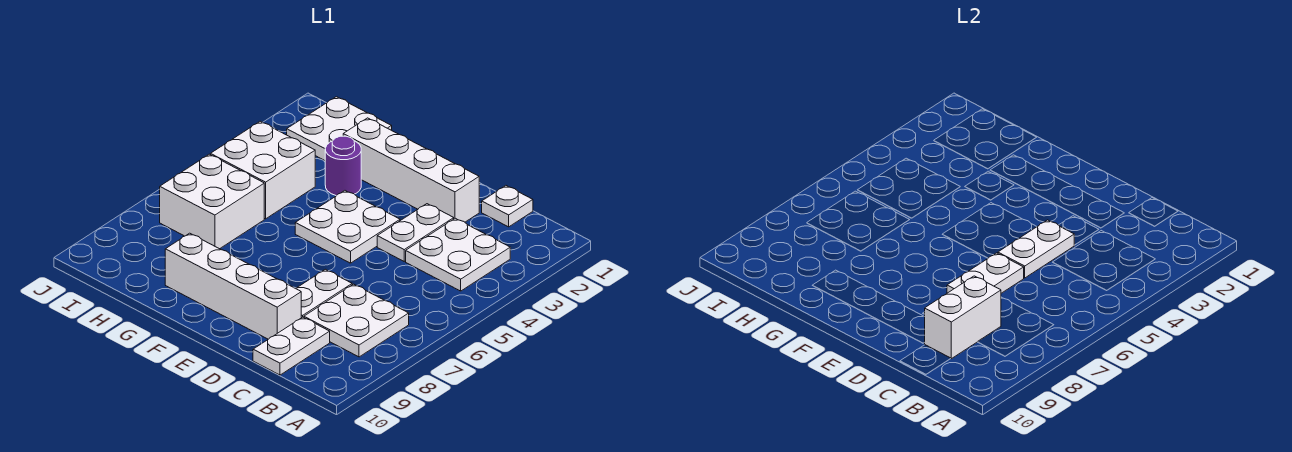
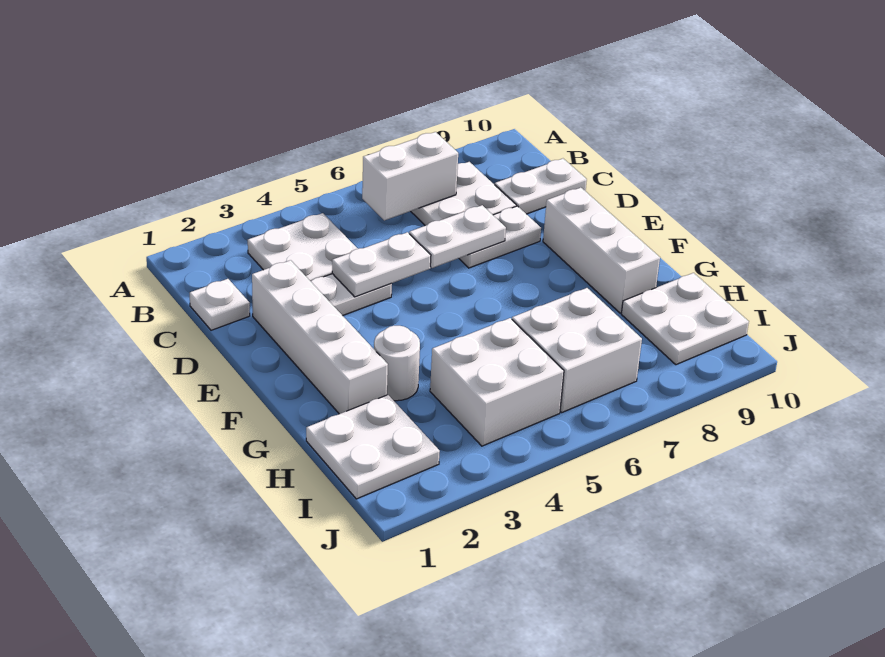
white brick C8:C9 level 2 -> white brick B6:B7 level 2
white brick D9:G9 level 1 -> white brick E9:G9 level 1
white plate E4:F5 level 1 -> white plate H9:I10 level 1
purple round brick G3 level 1 -> white round brick G3 level 1

